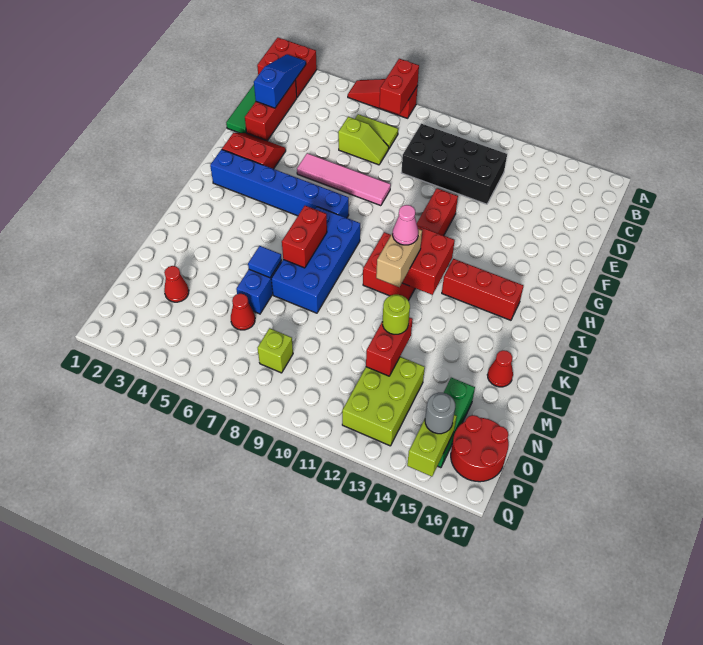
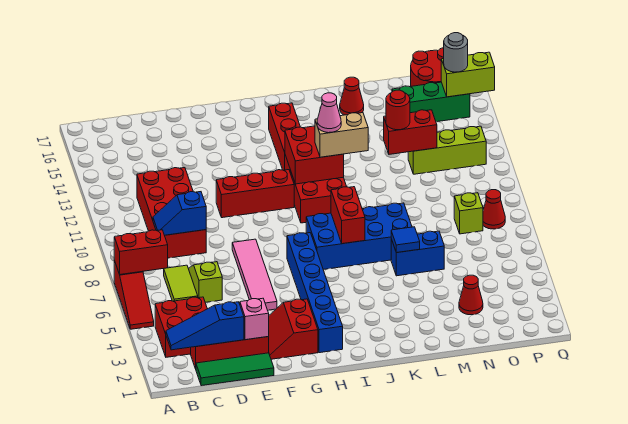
red brick A1:B2 level 1 -> red brick B3:C4 level 1
black brick C9:D12 level 1 -> red brick C9:D12 level 1
none -> blue slope C9:D9 level 2 top D
none -> pink brick E2 level 2
red brick J7:K7 level 2 -> red brick J7:J8 level 2
lime round brick M12 level 3 -> red round brick M12 level 3
red cone N6 level 1 -> red cone P8 level 1
lime brick N12:P13 level 1 -> lime brick N12:P12 level 1

